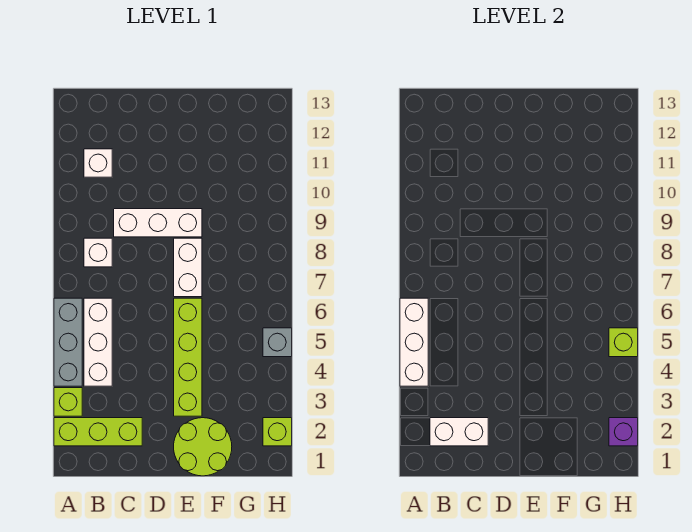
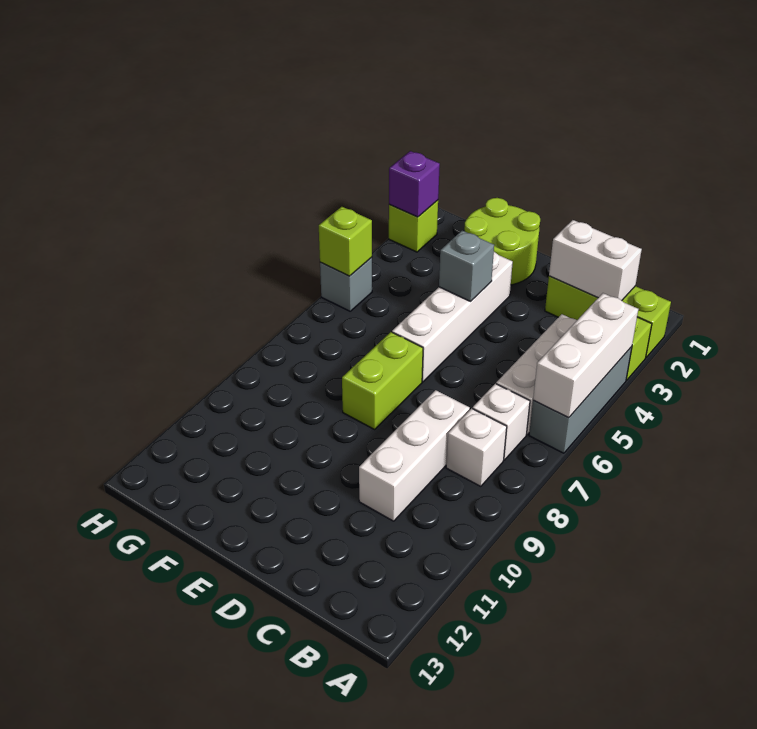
white brick B11 level 1 -> white brick B7 level 1
white brick C9:E9 level 1 -> white brick C8:C10 level 1
lime brick E3:E6 level 1 -> white brick E3:E6 level 1
none -> grey brick E4 level 2
white brick E7:E8 level 1 -> lime brick E7:E8 level 1

